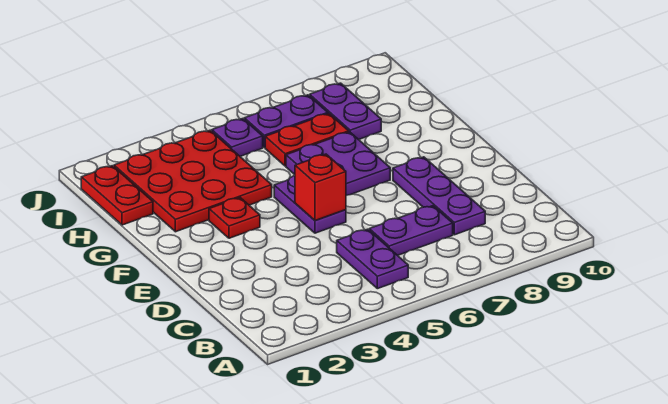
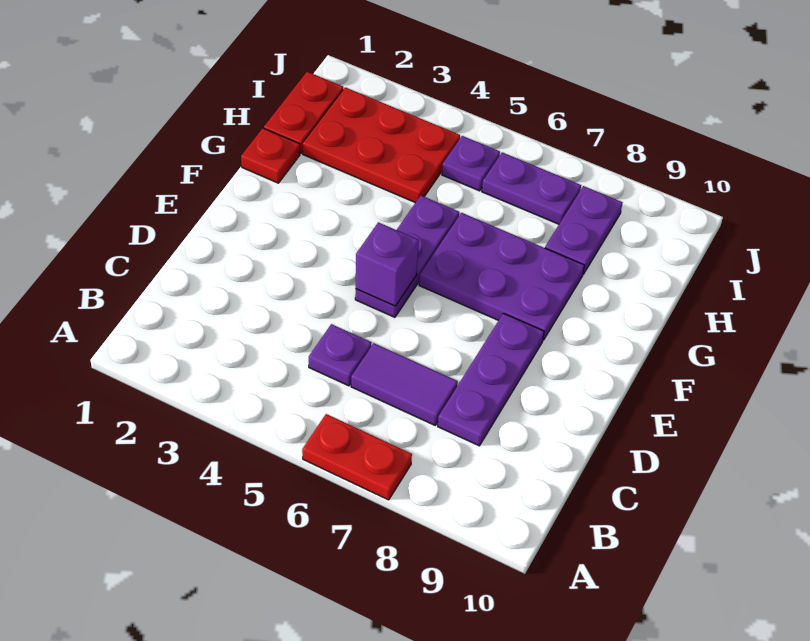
purple plate B5:C5 level 1 -> purple plate C5 level 1
purple plate C6:C7 level 1 -> purple tile C6:C7 level 1
purple plate E5:F5 level 1 -> purple plate E5:G5 level 1
red brick E5 level 2 -> purple brick E5 level 2
red plate F3 level 1 -> red plate G1 level 1
purple plate F6:G7 level 1 -> purple plate F6:G8 level 1
red plate G2:I4 level 1 -> red plate H2:I4 level 1
red plate H6:H7 level 1 -> red plate A6:A7 level 1

